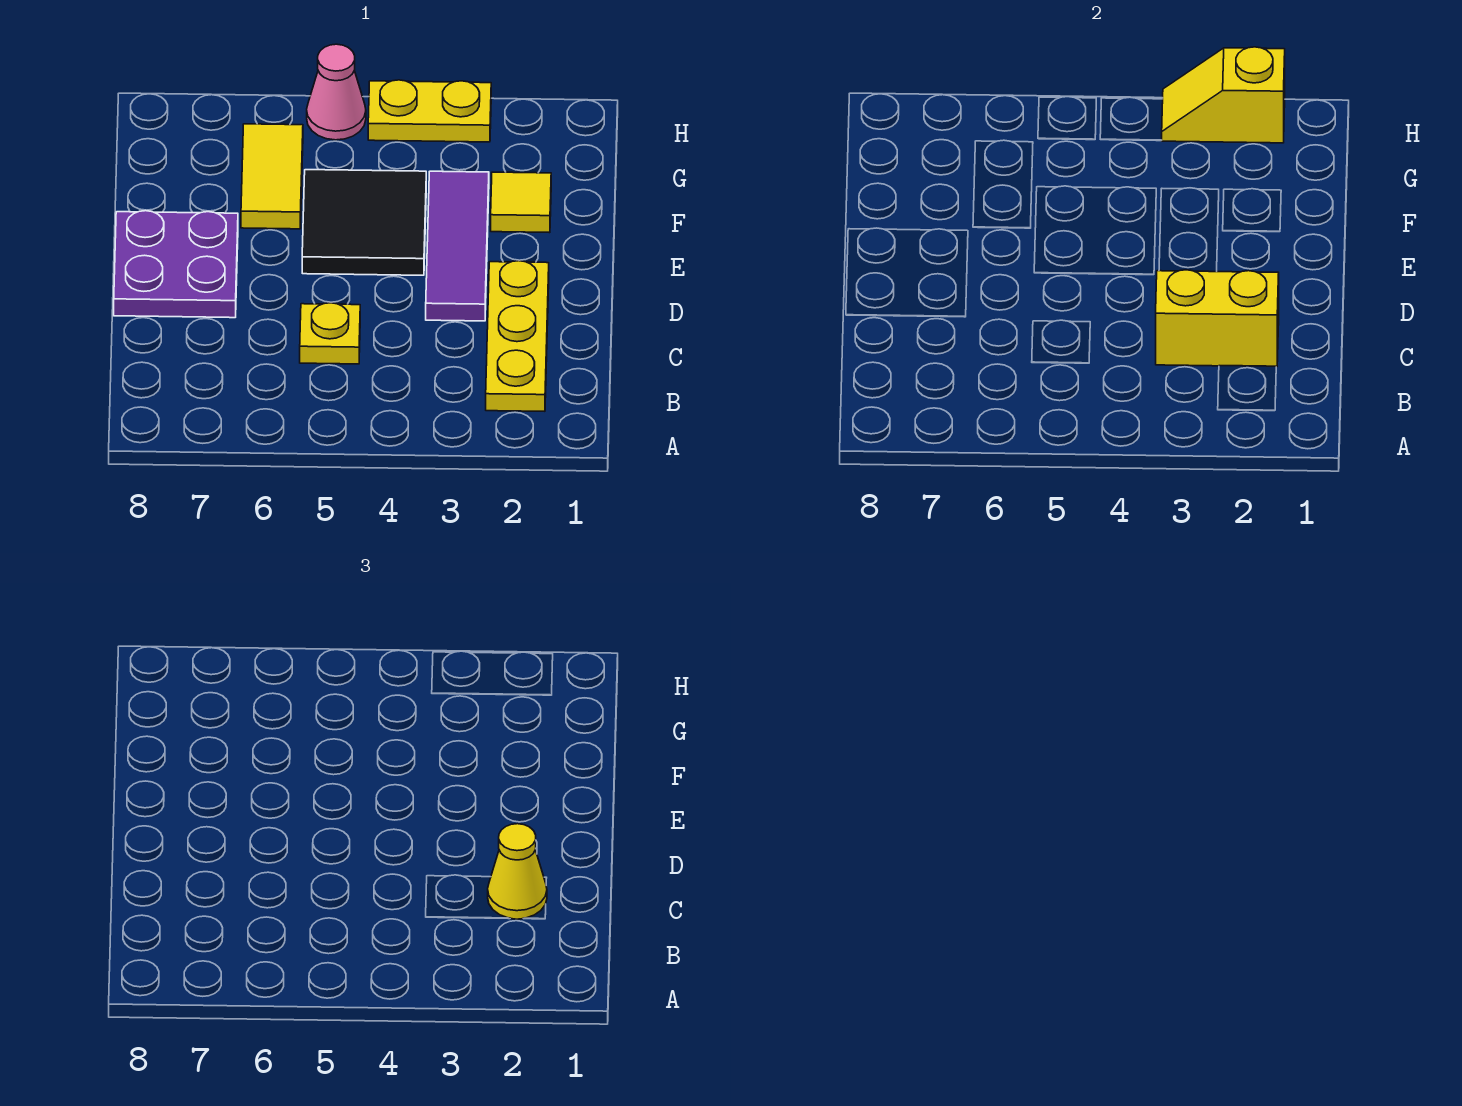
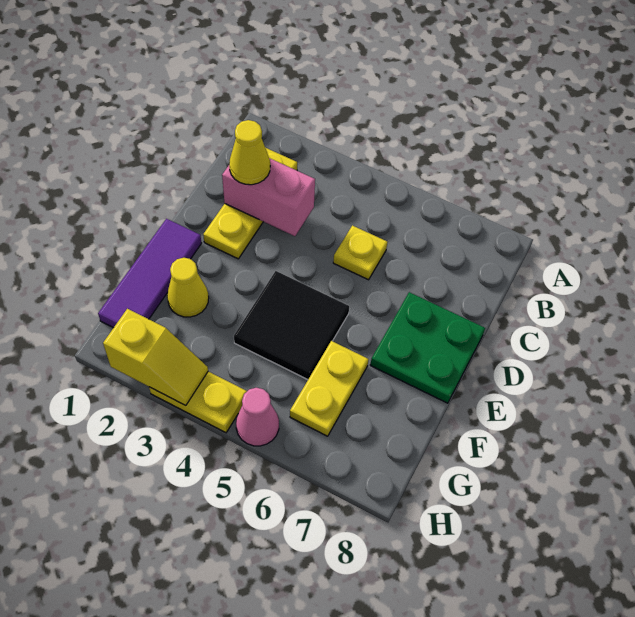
yellow brick C2:C3 level 2 -> pink brick C2:C3 level 2
purple tile D3:F3 level 1 -> purple tile E1:G1 level 1
purple plate D7:E8 level 1 -> green plate D7:E8 level 1
yellow tile F2 level 1 -> yellow cone F2 level 1
yellow tile F6:G6 level 1 -> yellow plate F6:G6 level 1

